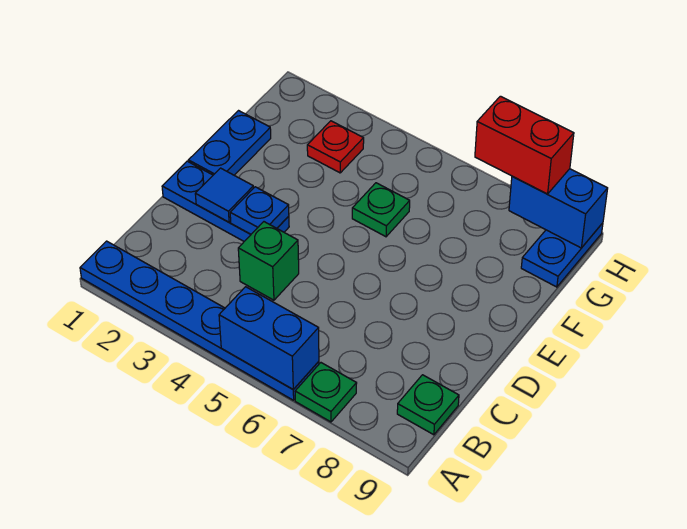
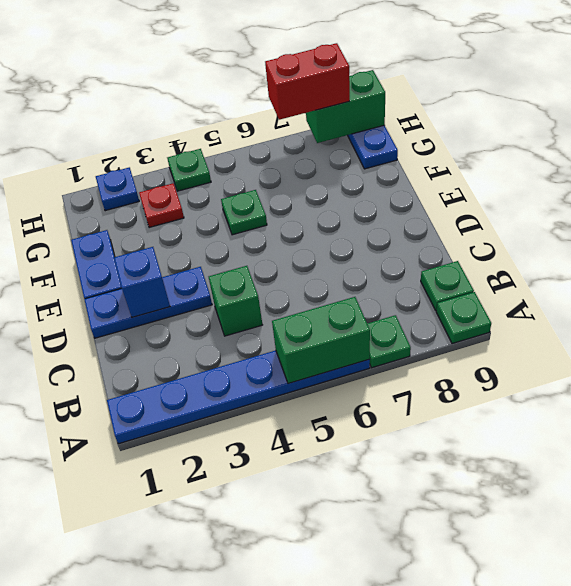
blue brick A5:A6 level 2 -> green brick A5:A6 level 2
none -> green plate A9 level 1
blue tile D2 level 2 -> blue brick D2 level 2
blue plate D3 level 2 -> blue plate H2 level 1
none -> green plate H4 level 1
blue brick H8:H9 level 2 -> green brick H8:H9 level 2

